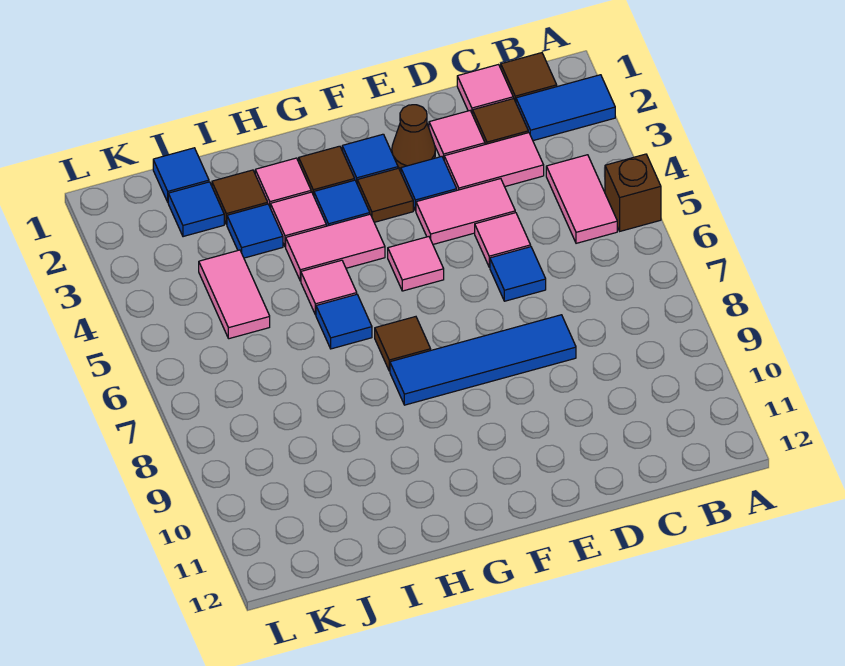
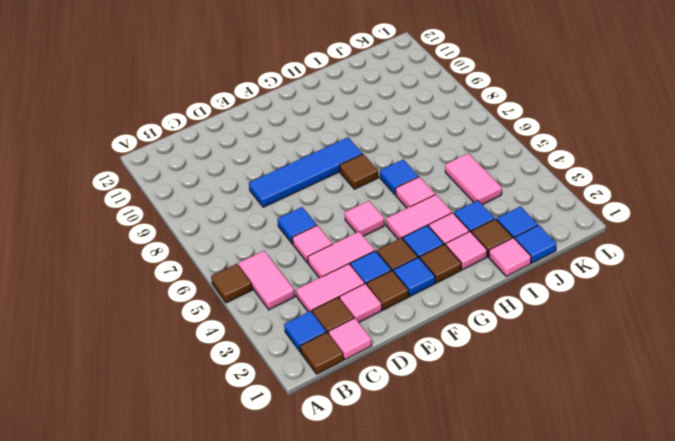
blue tile A2:B2 level 1 -> blue tile B2 level 1
brown brick A5 level 1 -> brown tile A5 level 1
brown cone E2 level 1 -> brown tile E2 level 1
none -> pink tile I1 level 1

